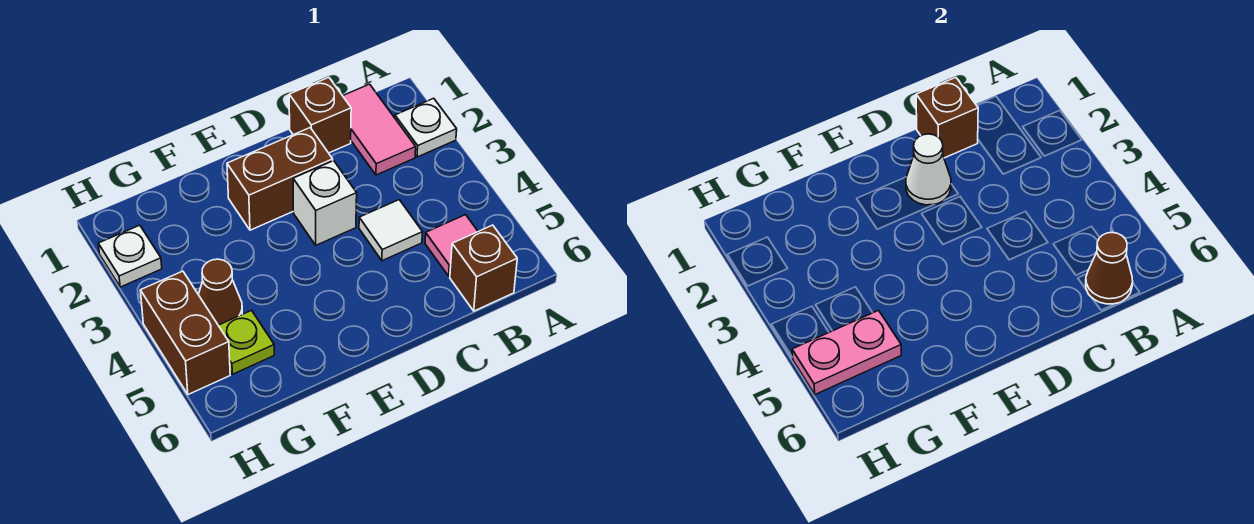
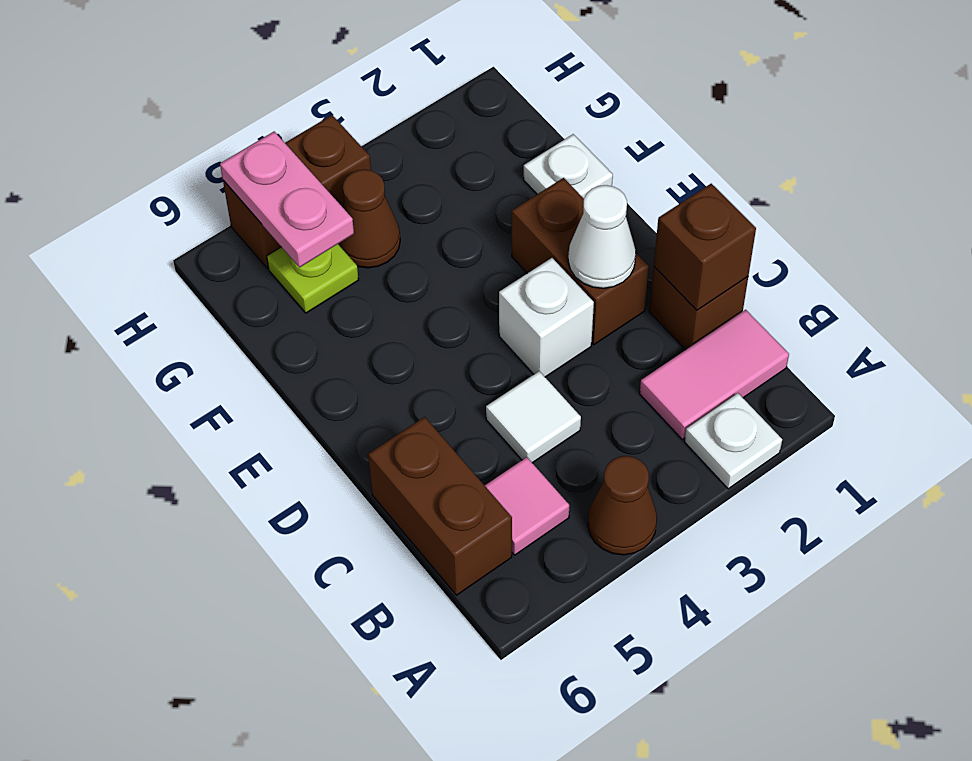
brown brick B6 level 1 -> brown brick B6:C6 level 1
brown cone B6 level 2 -> brown cone A4 level 1
white plate H2 level 1 -> white plate F1 level 1

